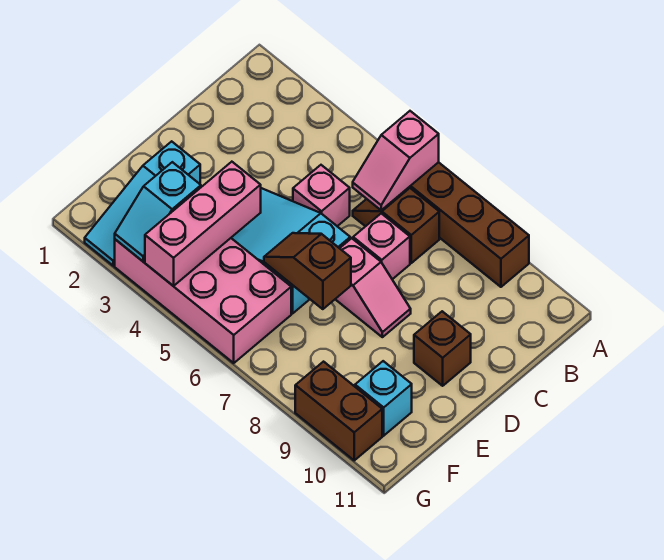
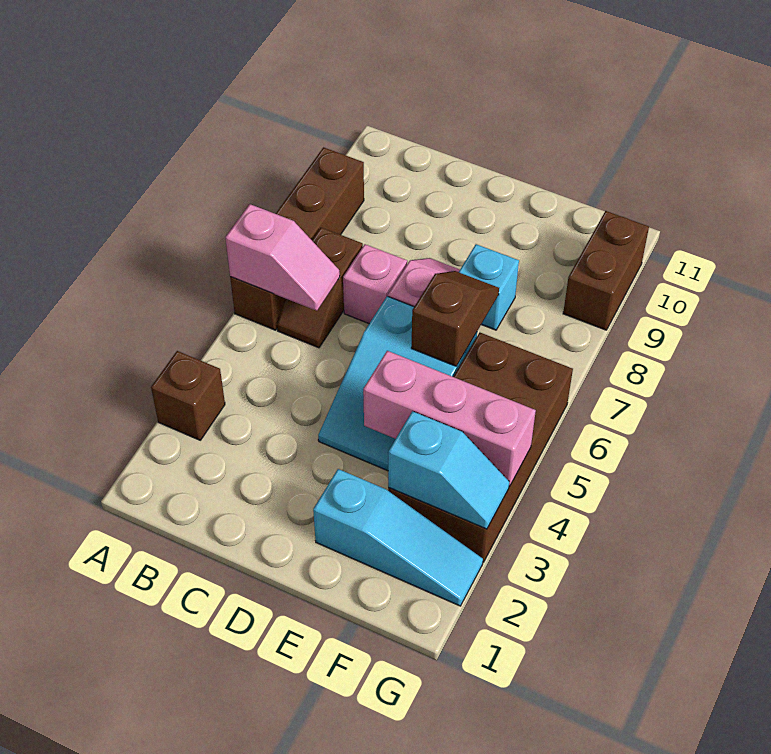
pink brick C5 level 1 -> none
brown brick D10 level 1 -> brown brick A3 level 1
brown slope E6:E7 level 2 top 7 -> brown slope E6:E7 level 2 top 6
pink brick F3:G6 level 1 -> brown brick F3:G6 level 1
cyan brick F10 level 1 -> cyan brick E8 level 1

